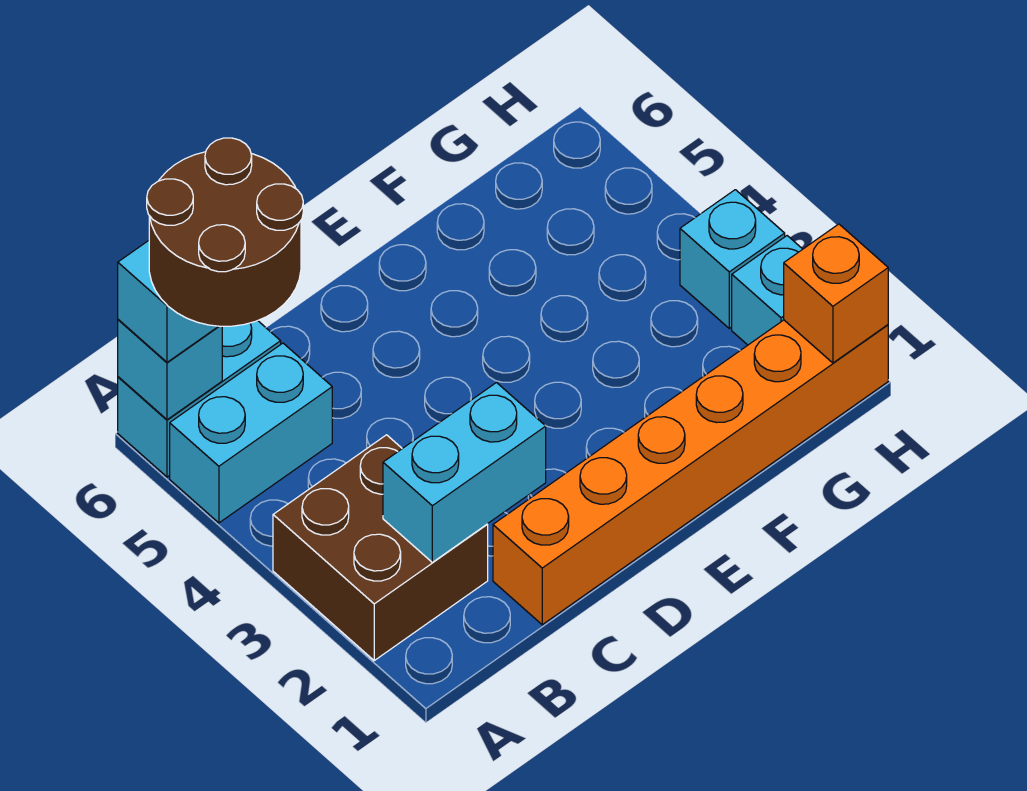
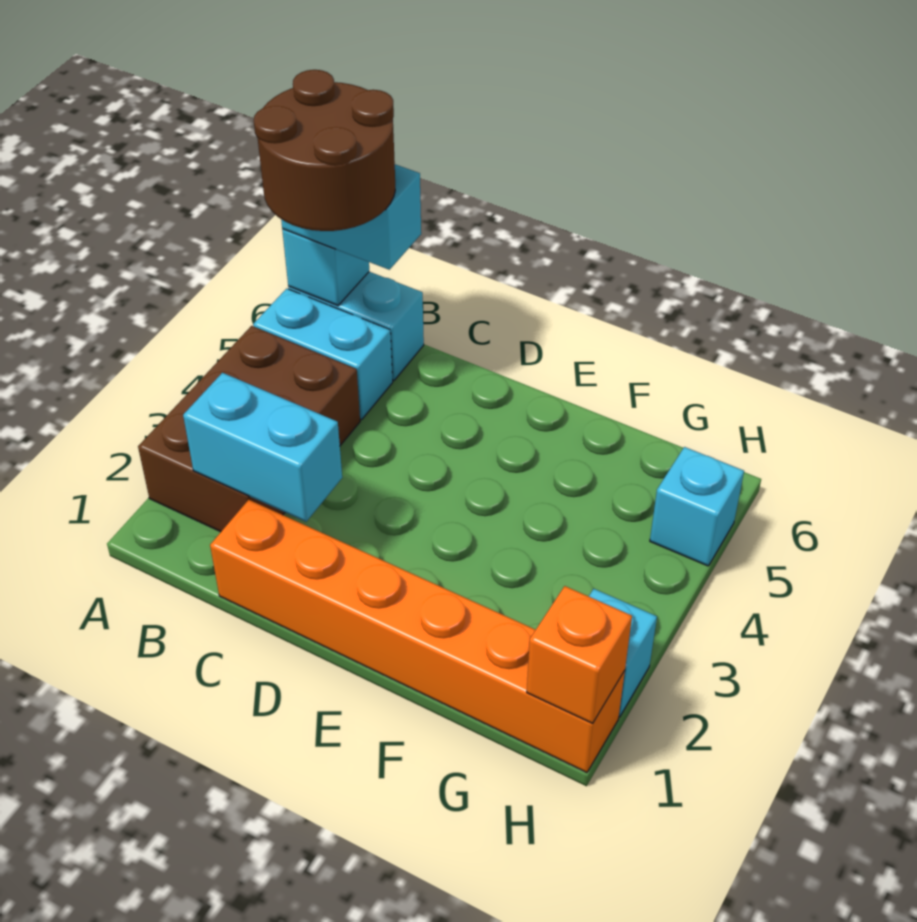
brown brick A2:B3 level 1 -> brown brick A2:B4 level 1
cyan brick H3 level 1 -> cyan brick H5 level 1

